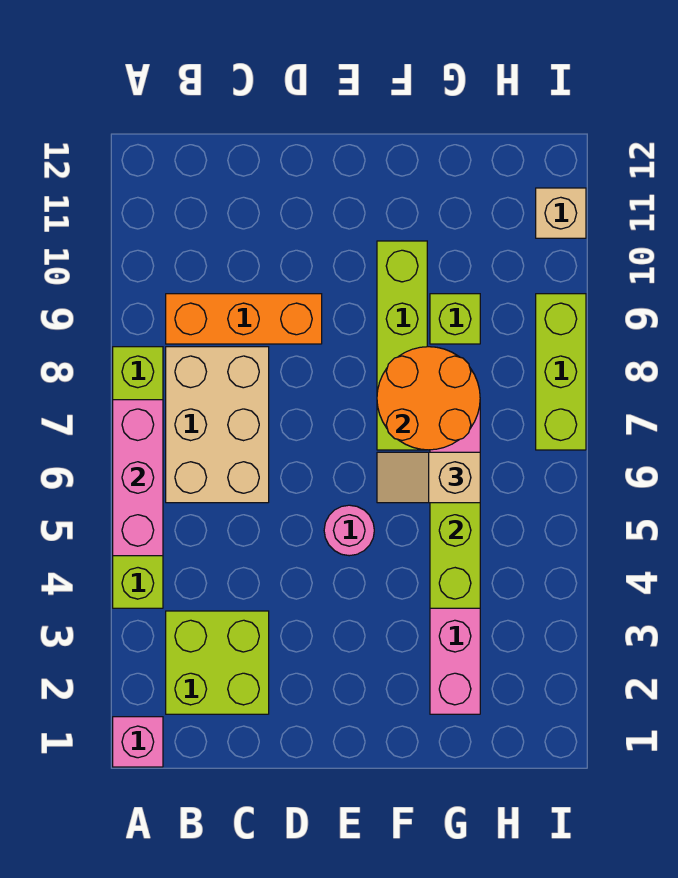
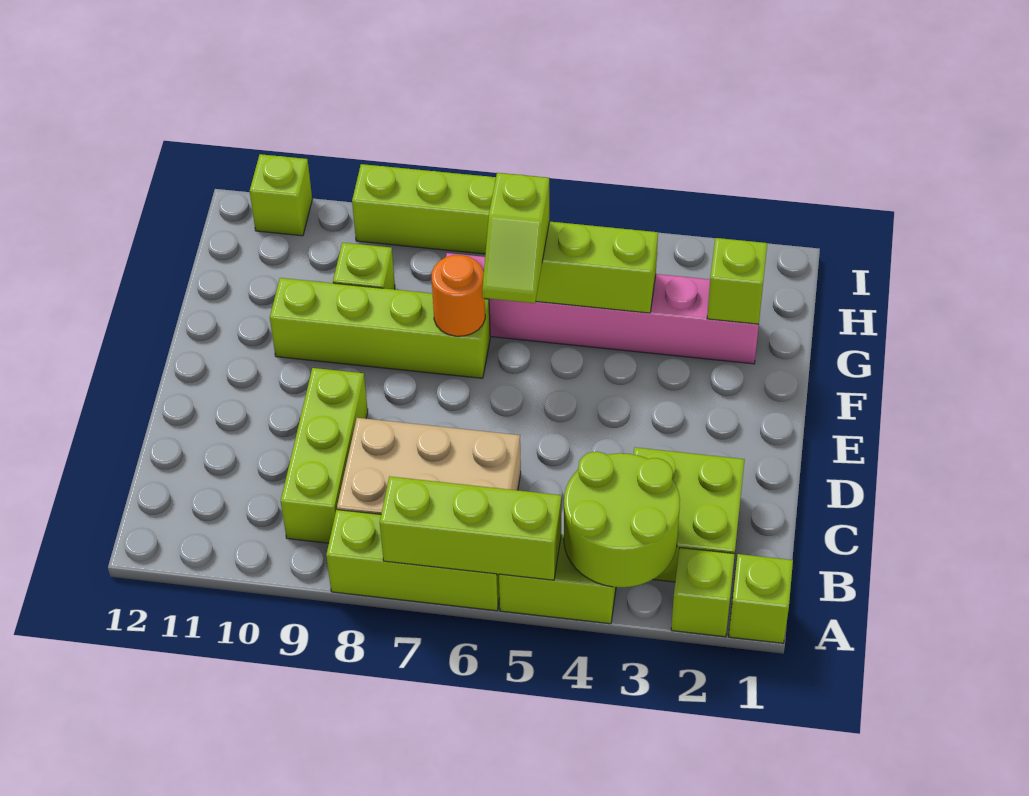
pink brick A1 level 1 -> lime brick A1 level 1
none -> lime brick A2 level 1
none -> lime round brick A3:B4 level 2
pink brick A5:A7 level 2 -> lime brick A5:A7 level 2
orange brick B9:D9 level 1 -> lime brick B9:D9 level 1
pink round brick E5 level 1 -> none
tan slope F6:G6 level 3 top G -> lime slope F6:G6 level 3 top G
orange round brick F7:G8 level 2 -> orange round brick F7 level 2
none -> lime brick G2 level 2
tan brick I11 level 1 -> lime brick I11 level 1

